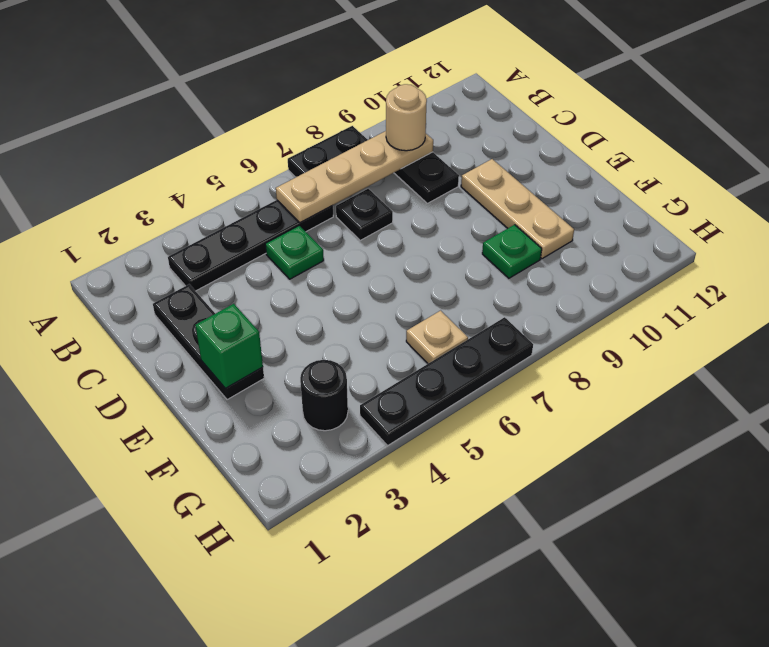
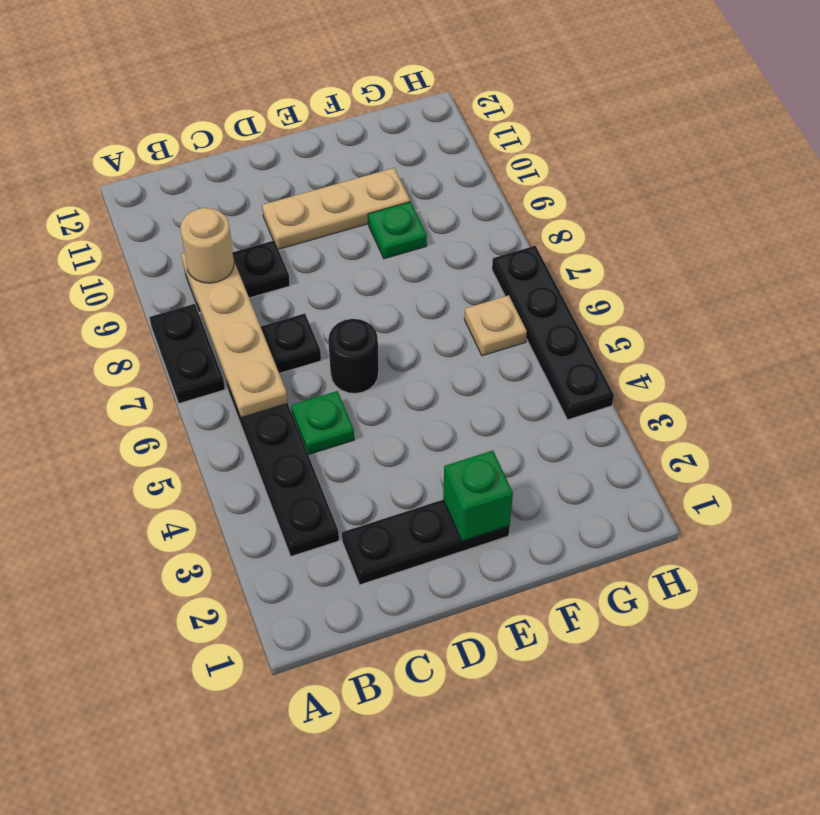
black round brick G3 level 1 -> black round brick D6 level 1

